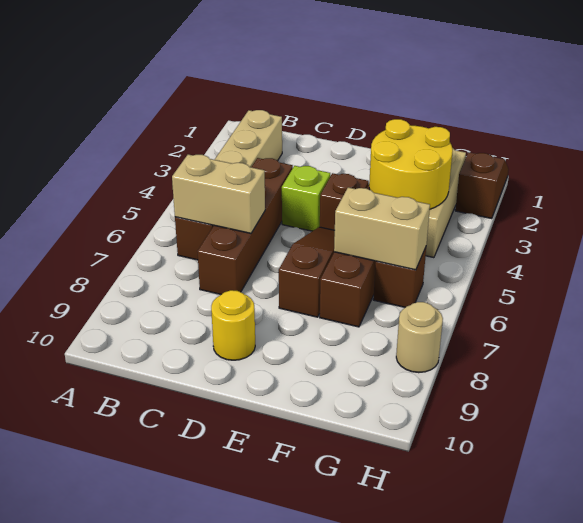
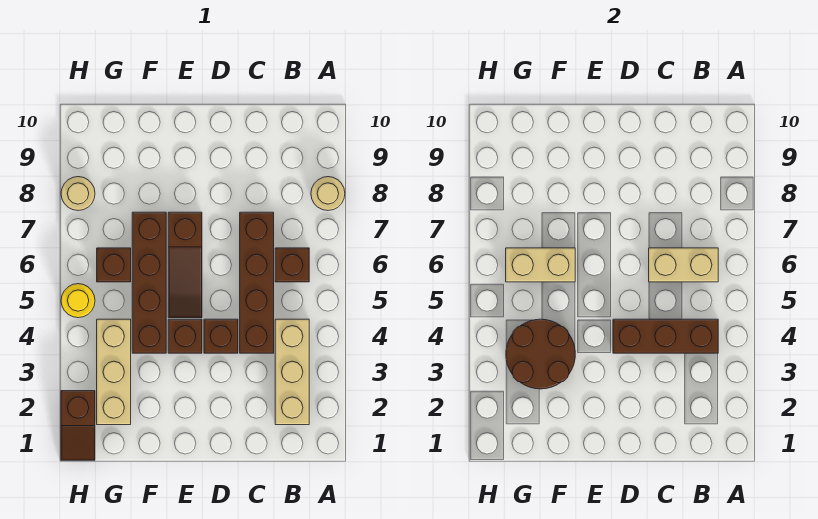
none -> tan round brick A8 level 1
none -> brown brick B4:D4 level 2
lime brick D4 level 1 -> brown brick D4 level 1
yellow round brick D9 level 1 -> yellow round brick H5 level 1
yellow round brick F3:G4 level 2 -> brown round brick F3:G4 level 2

